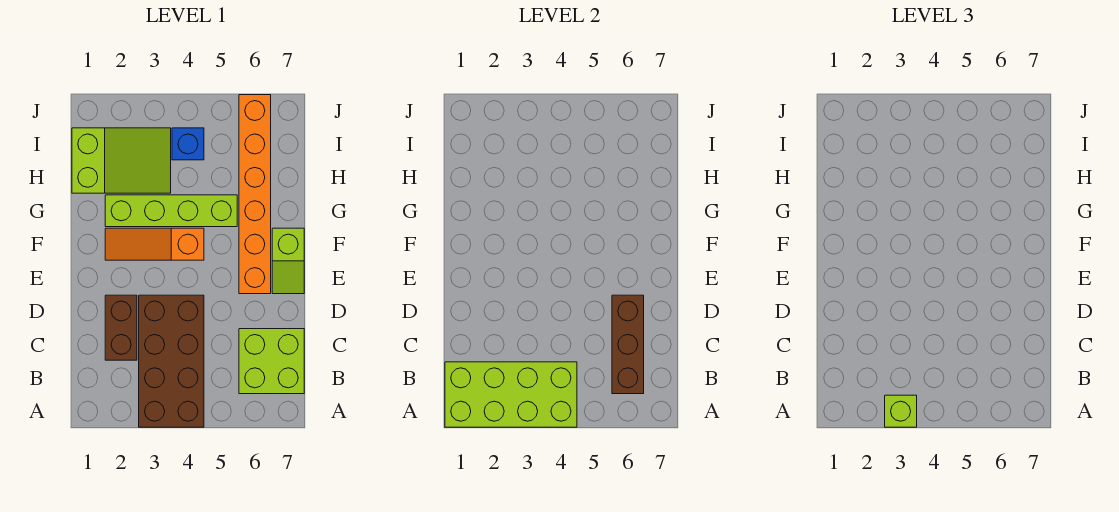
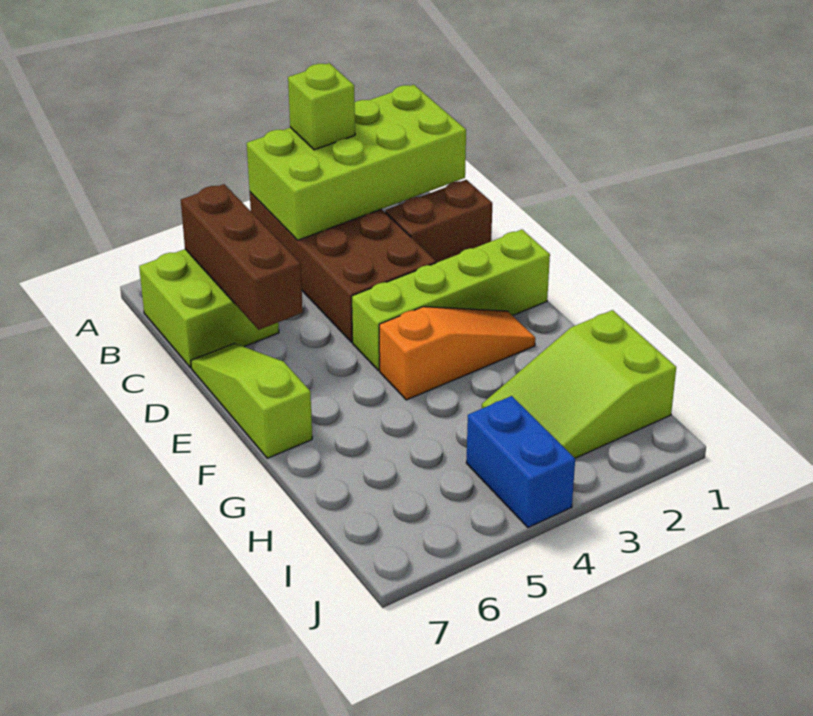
brown brick C2:D2 level 1 -> brown brick C1:C2 level 1
orange brick E6:J6 level 1 -> none
lime slope E7:F7 level 1 top F -> lime slope D7:F7 level 1 top F
lime brick G2:G5 level 1 -> lime brick E1:E4 level 1
blue brick I4 level 1 -> blue brick I4:J4 level 1

